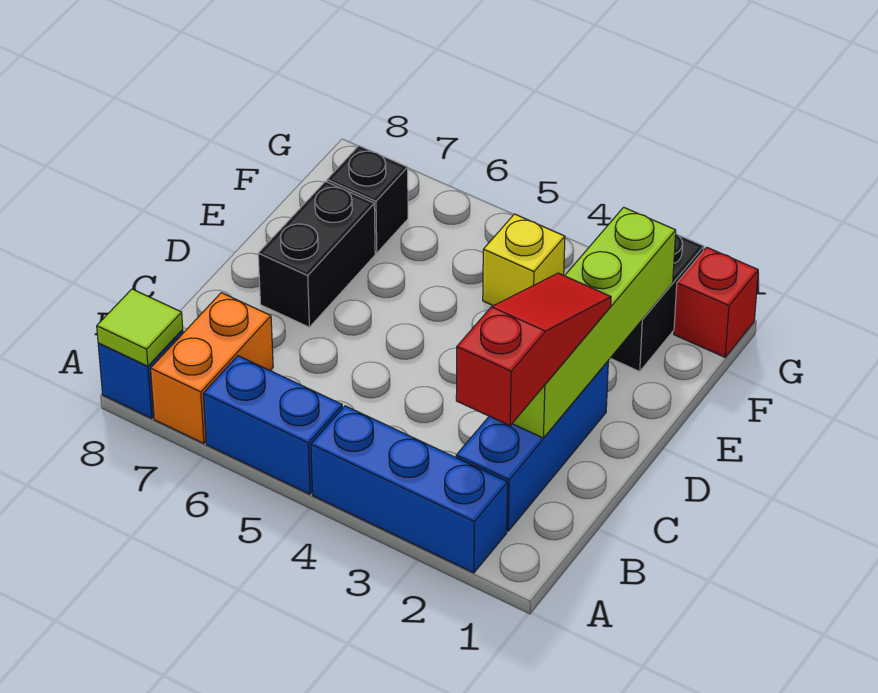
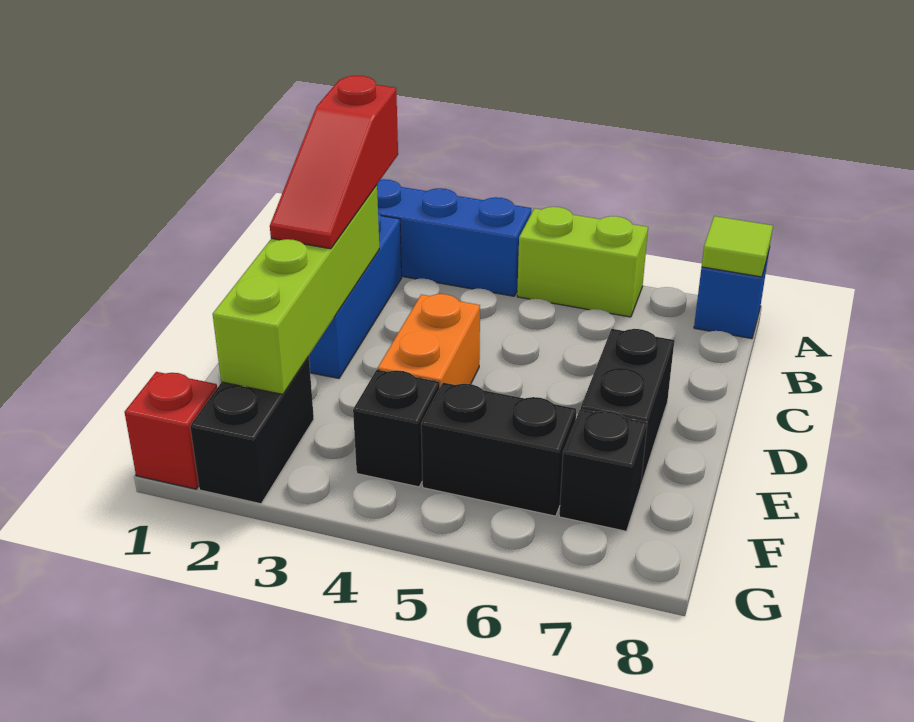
blue brick A5:A6 level 1 -> lime brick A5:A6 level 1
orange brick A7:B7 level 1 -> orange brick D4:E4 level 1
yellow brick F4 level 1 -> black brick F4 level 1
none -> black brick F5:F6 level 1

